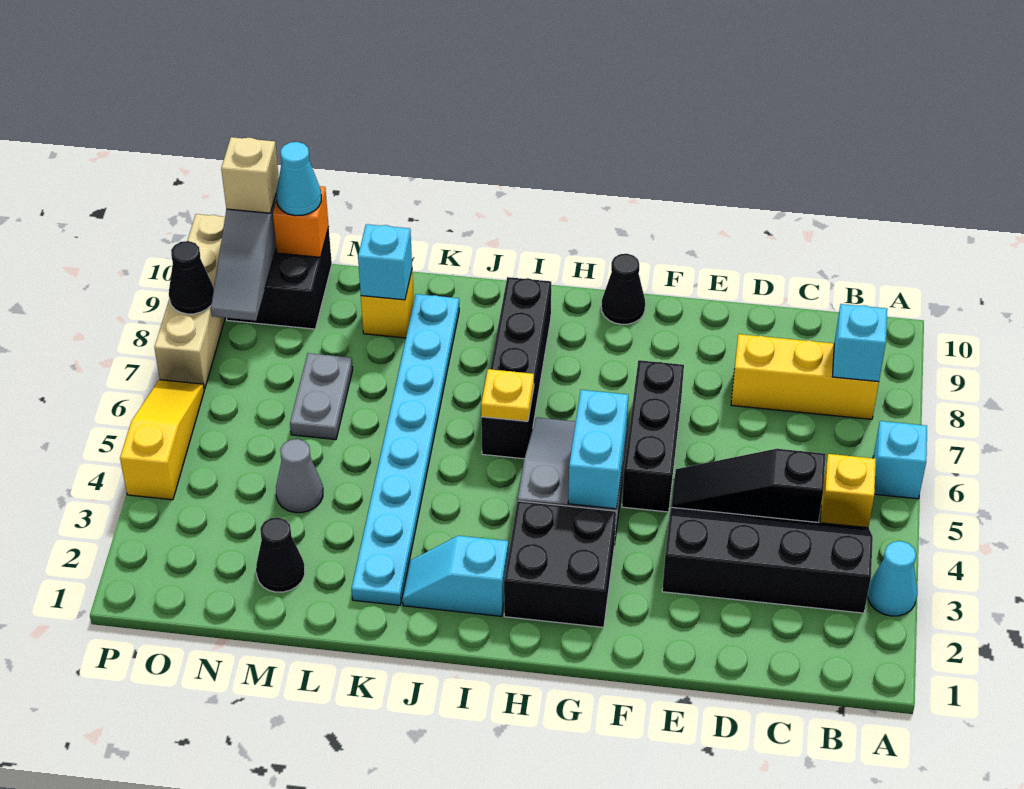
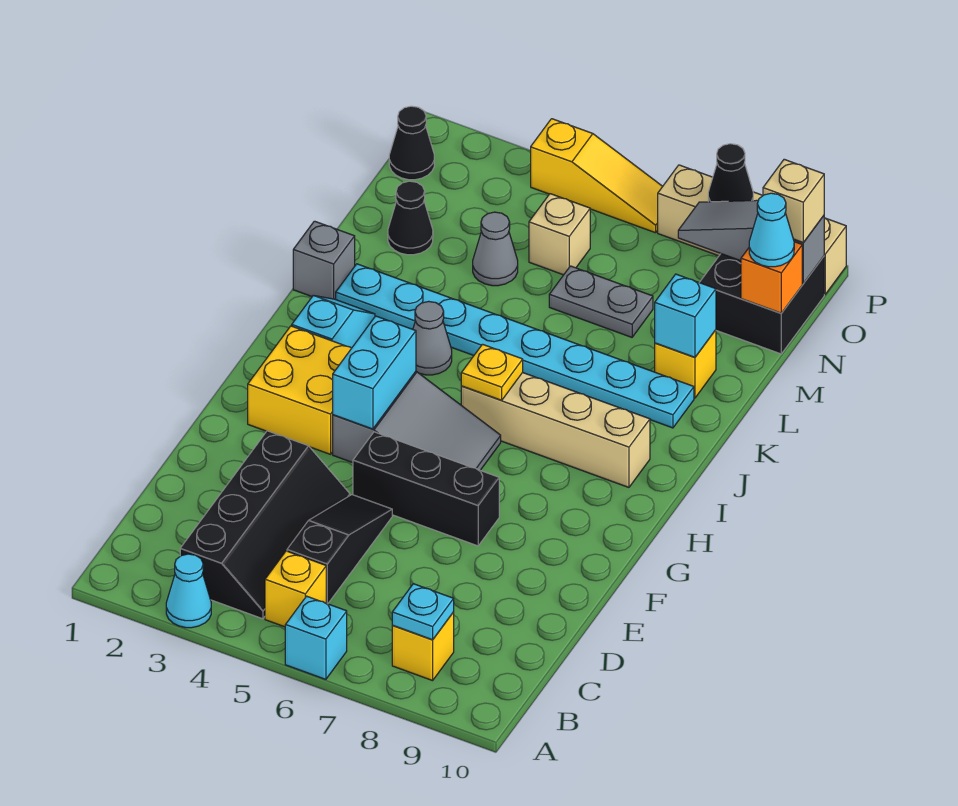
yellow brick B8:D8 level 1 -> yellow brick B8 level 1
cyan brick B8 level 2 -> cyan plate B8 level 2
black brick G2:H3 level 1 -> yellow brick G2:H3 level 1
cyan brick G4:G5 level 2 -> cyan brick G4:H4 level 2
black cone G10 level 1 -> black cone O1 level 1
black brick I6:I9 level 1 -> tan brick I6:I9 level 1
none -> grey cone J4 level 1
none -> grey brick K1 level 1
none -> tan brick N5 level 1

